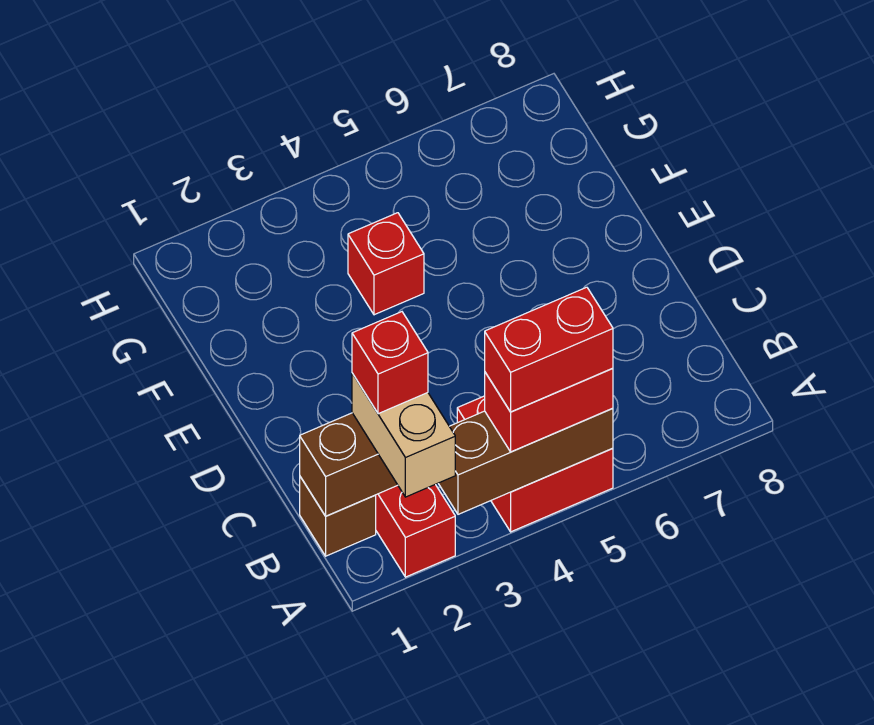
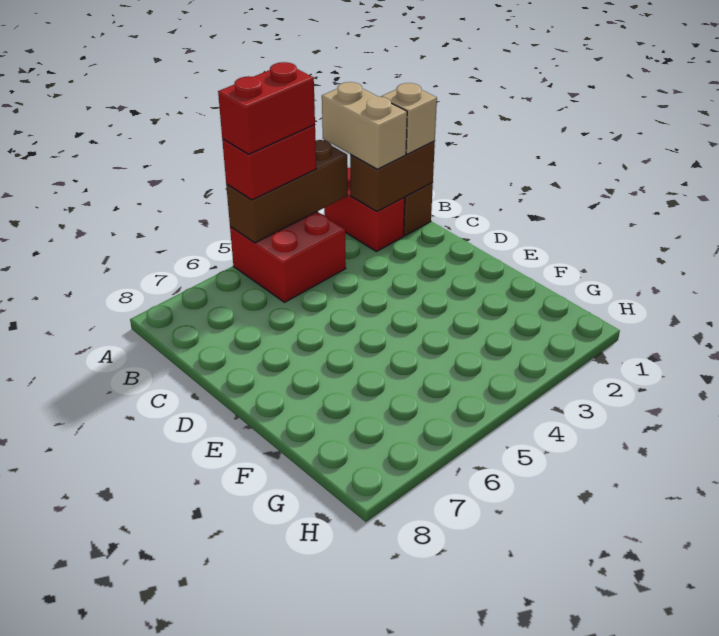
none -> tan brick B1 level 3
red brick B2 level 4 -> none
red brick F4 level 1 -> none

